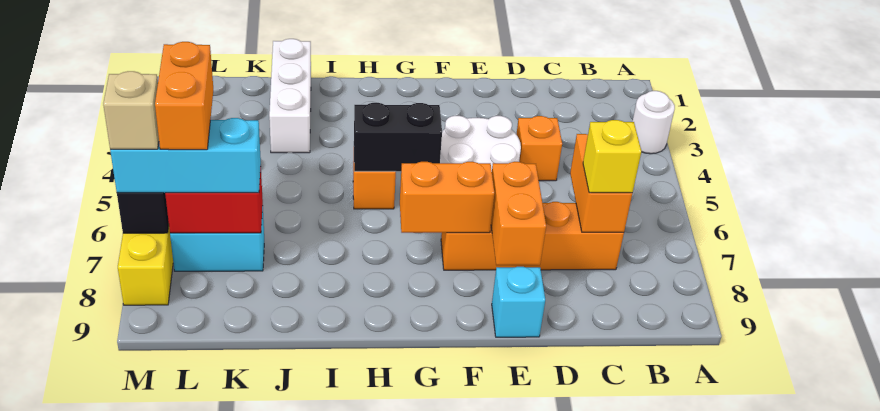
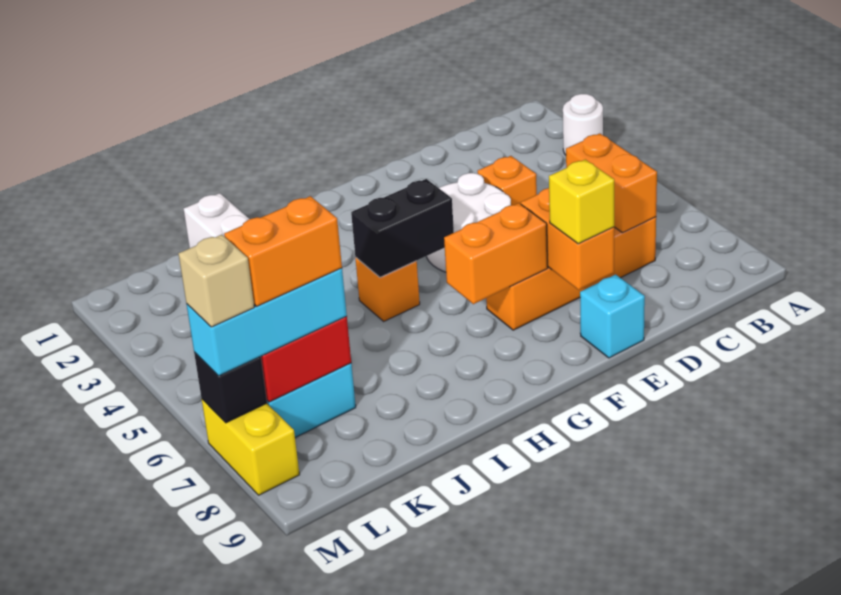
yellow brick C7 level 3 -> yellow brick E8 level 3
orange brick L6:L7 level 4 -> orange brick K7:L7 level 4

